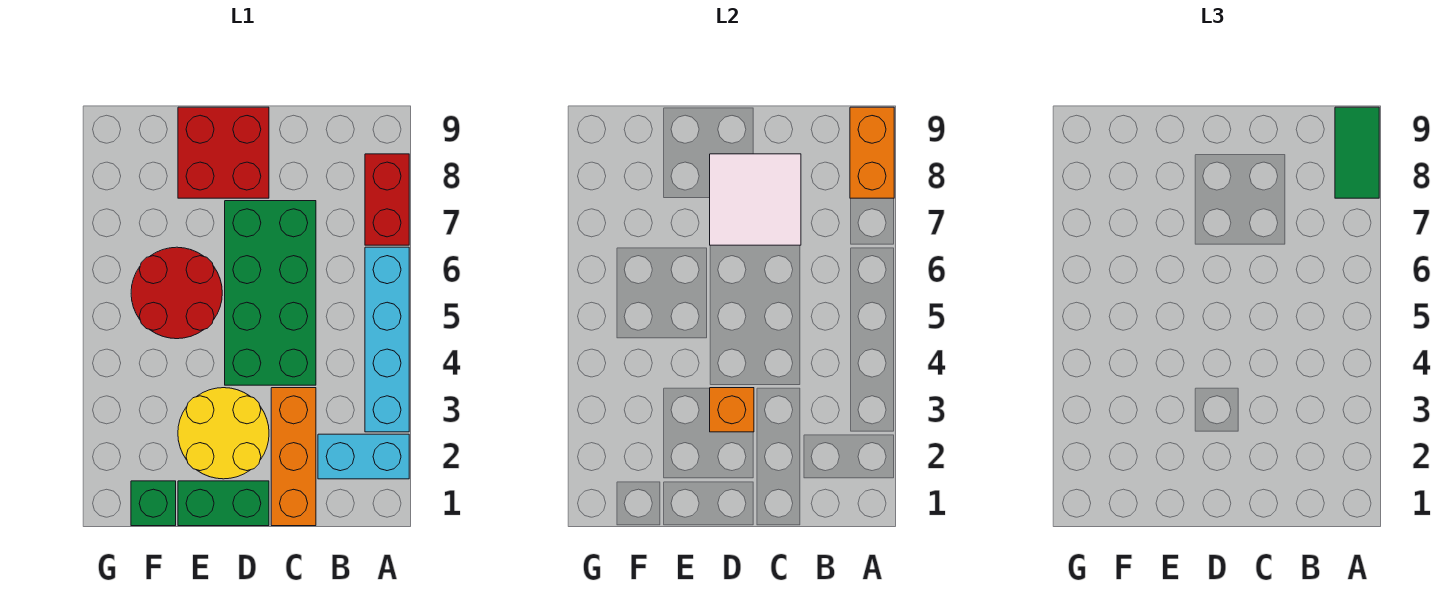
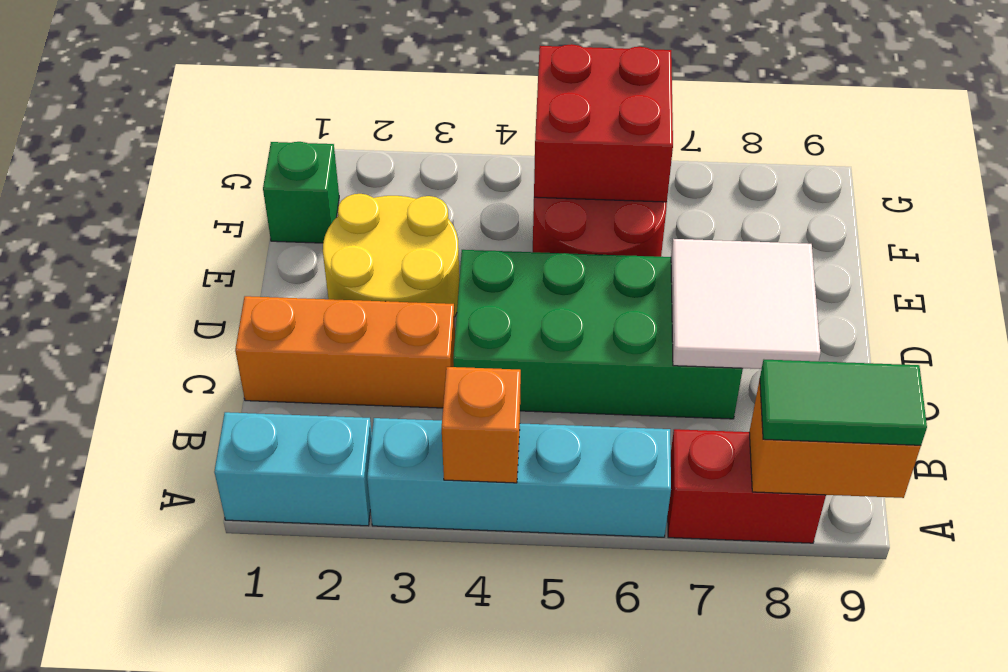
cyan brick A2:B2 level 1 -> cyan brick A1:A2 level 1
green brick D1:E1 level 1 -> none
orange brick D3 level 2 -> orange brick A4 level 2
red brick D8:E9 level 1 -> red brick F5:G6 level 2

